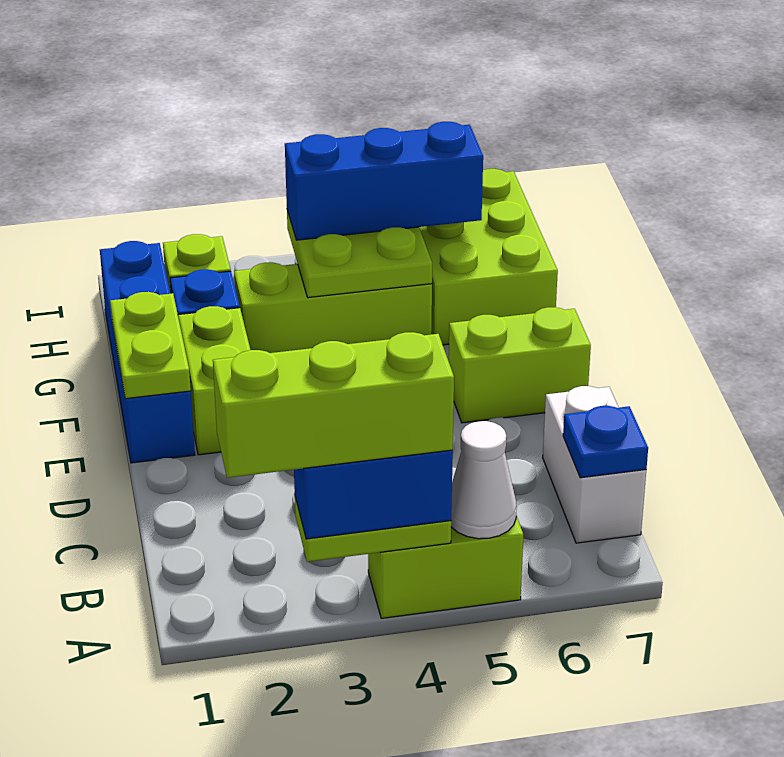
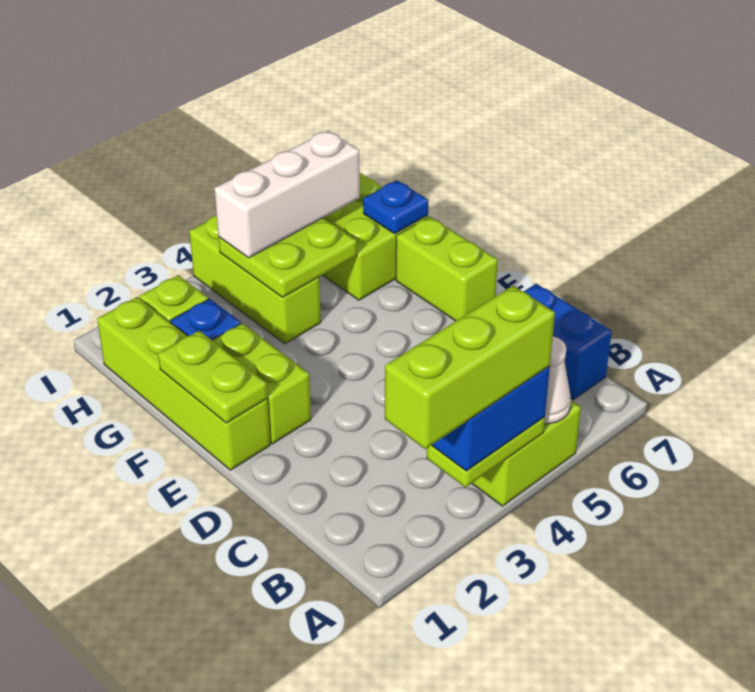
white brick B7:C7 level 1 -> blue brick B7:C7 level 1
blue plate B7 level 2 -> blue plate G7 level 2
blue brick E1:H1 level 1 -> lime brick E1:H1 level 1
lime brick E6:E7 level 1 -> lime brick E7:F7 level 1
lime brick G3:G5 level 1 -> lime brick G4:I4 level 1
blue brick H4:H6 level 3 -> white brick H4:H6 level 3

